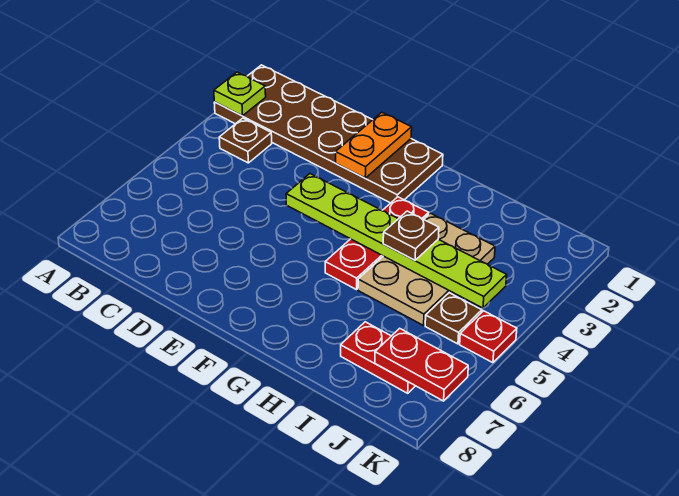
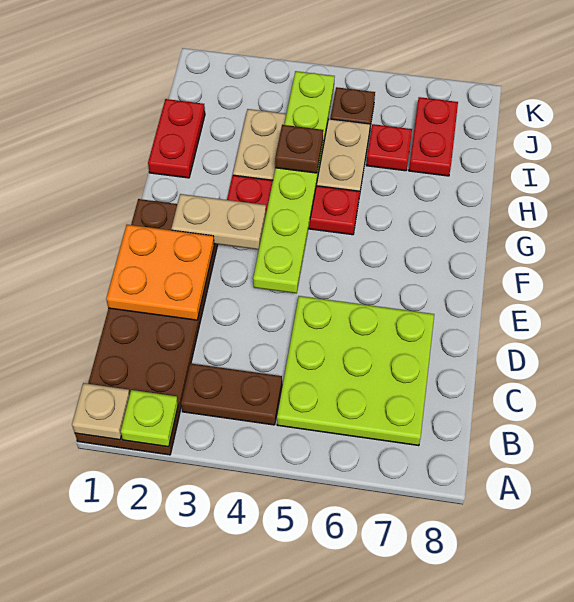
none -> tan plate A1 level 2
brown plate B3 level 1 -> brown plate B3:B4 level 1
none -> lime plate B5:D7 level 1
orange plate E1:E2 level 2 -> orange plate D1:E2 level 2
none -> tan plate F2:F3 level 2
red plate J7:K7 level 2 -> red plate H1:I1 level 1
red plate K5 level 1 -> red plate I6 level 1

